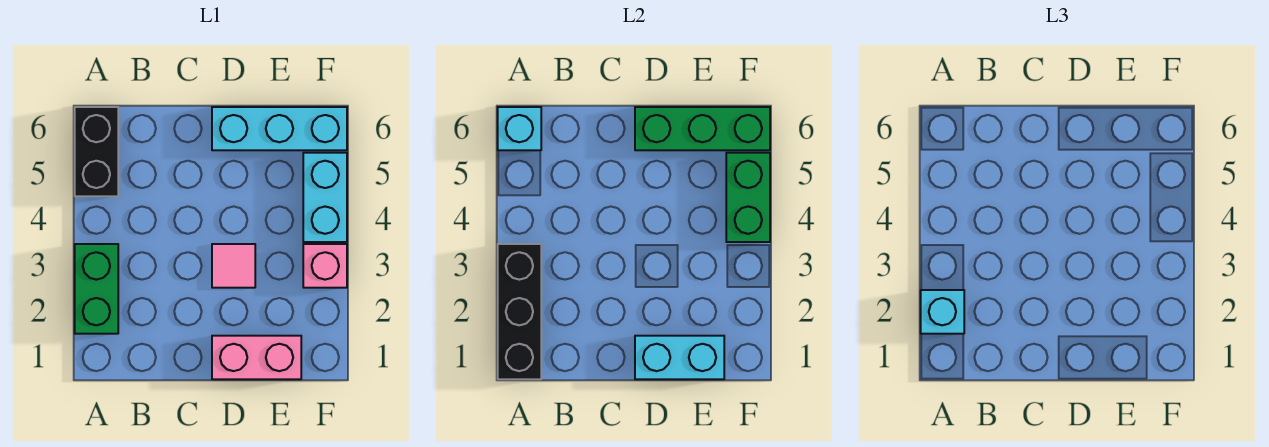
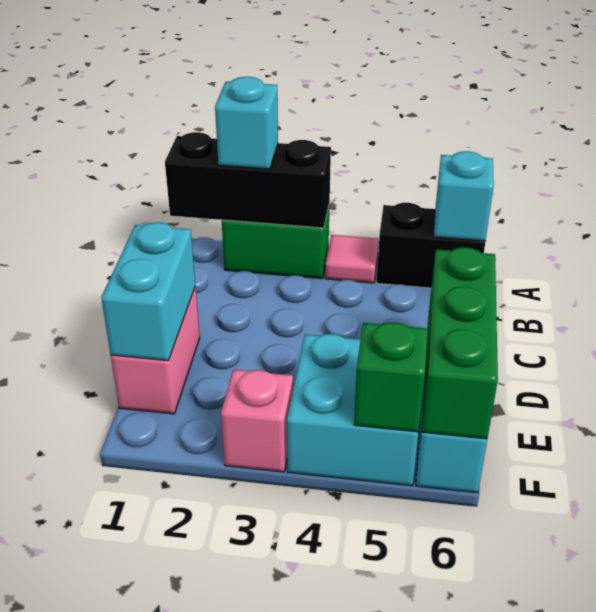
pink tile D3 level 1 -> pink tile A4 level 1
cyan brick F4:F5 level 1 -> cyan brick E4:F5 level 1
green brick F4:F5 level 2 -> green brick F5 level 2

